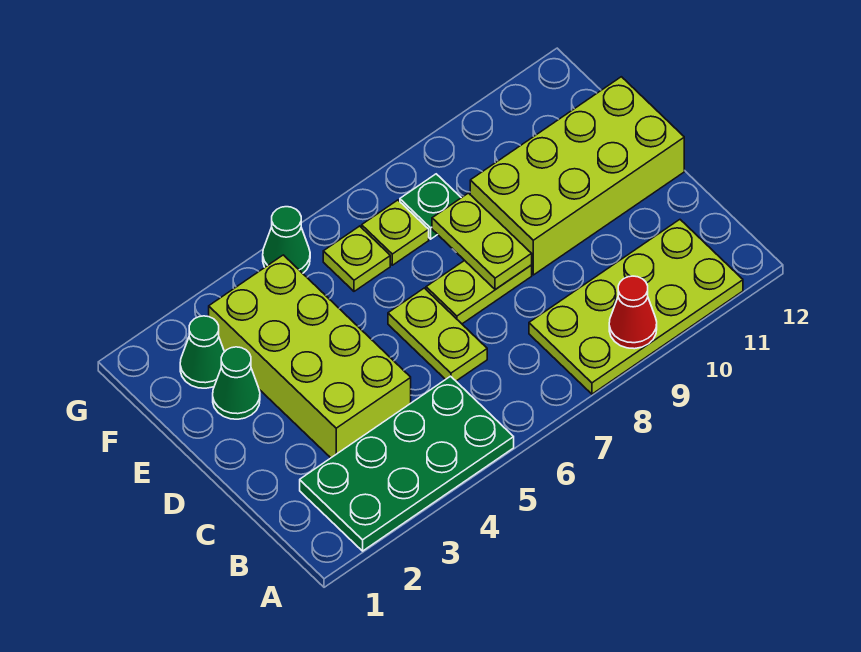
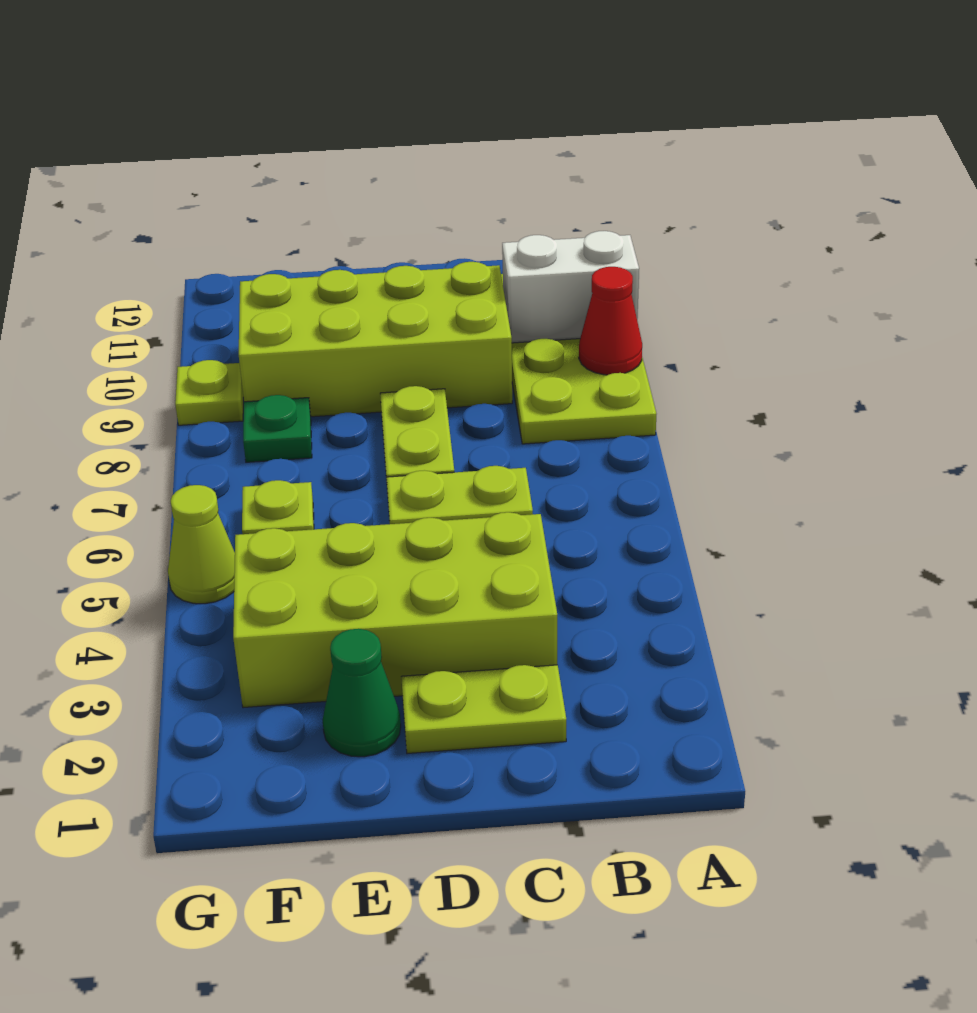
green plate A2:B5 level 1 -> none
none -> white brick A10:B10 level 2
lime plate D8:E8 level 2 -> lime plate C2:D2 level 1
lime brick D9:E12 level 1 -> lime brick C9:F10 level 1
green cone F2 level 1 -> none
lime plate F7 level 1 -> lime plate G9 level 1
green cone G5 level 1 -> lime cone G5 level 1

